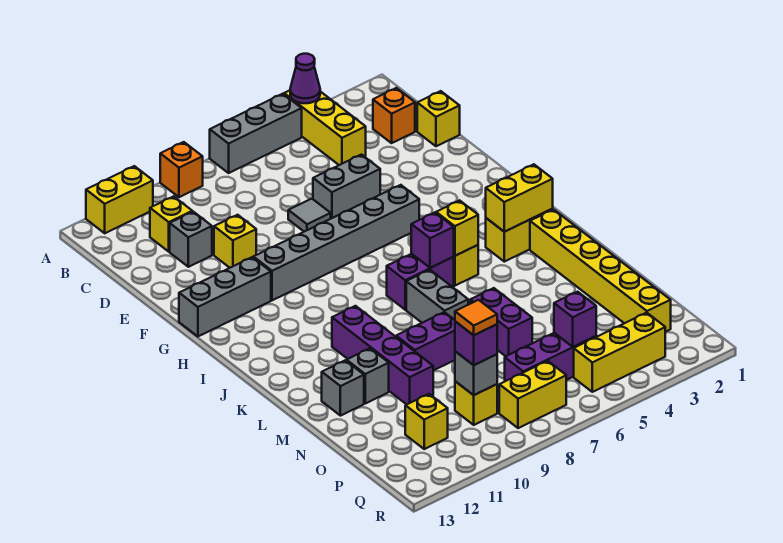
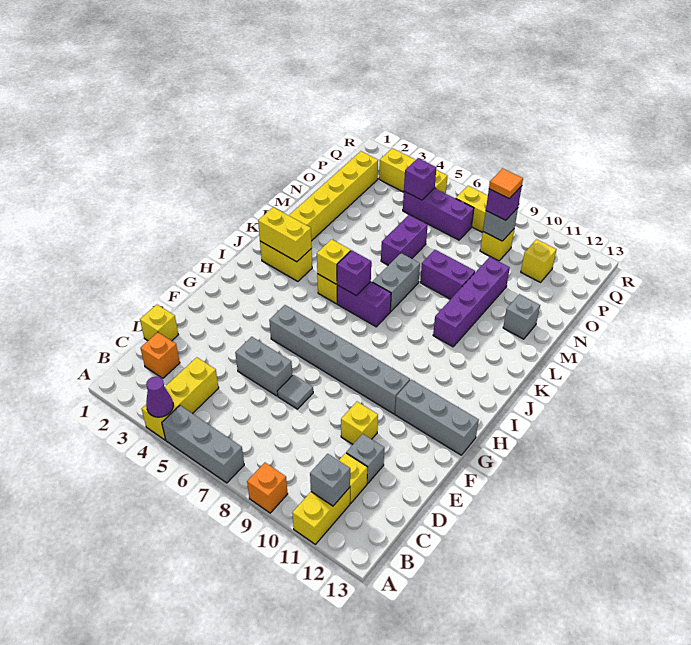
yellow brick A11:A12 level 1 -> yellow brick A11:B11 level 1
grey brick M11 level 1 -> grey brick B11 level 2

